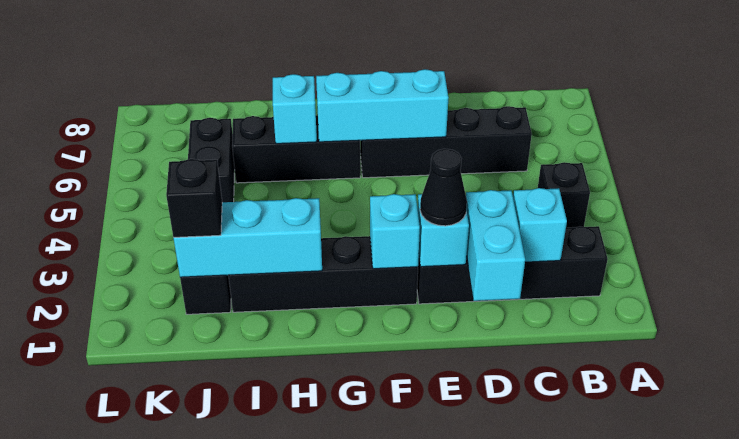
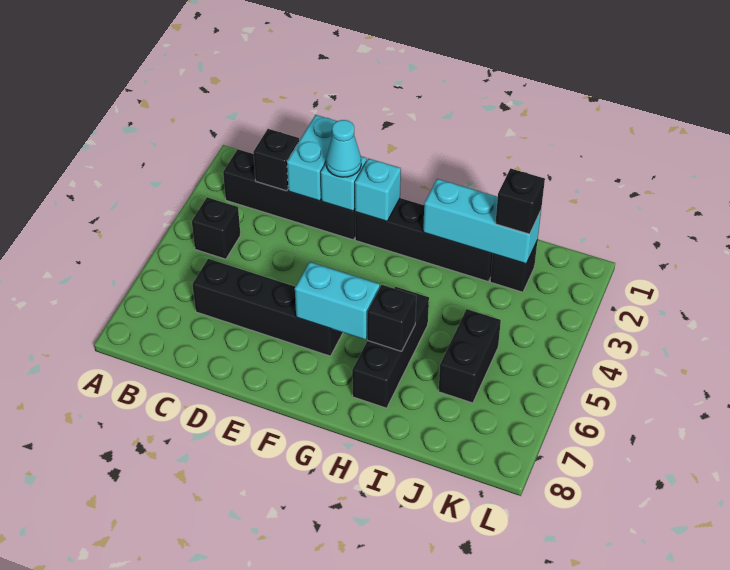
cyan brick C2 level 2 -> black brick C2 level 2
black cone E2 level 3 -> cyan cone E2 level 3
cyan brick E6:G6 level 2 -> cyan brick F6:G6 level 2
black brick G6:I6 level 1 -> black brick H5:H7 level 1
cyan brick H6 level 2 -> black brick H6 level 2

